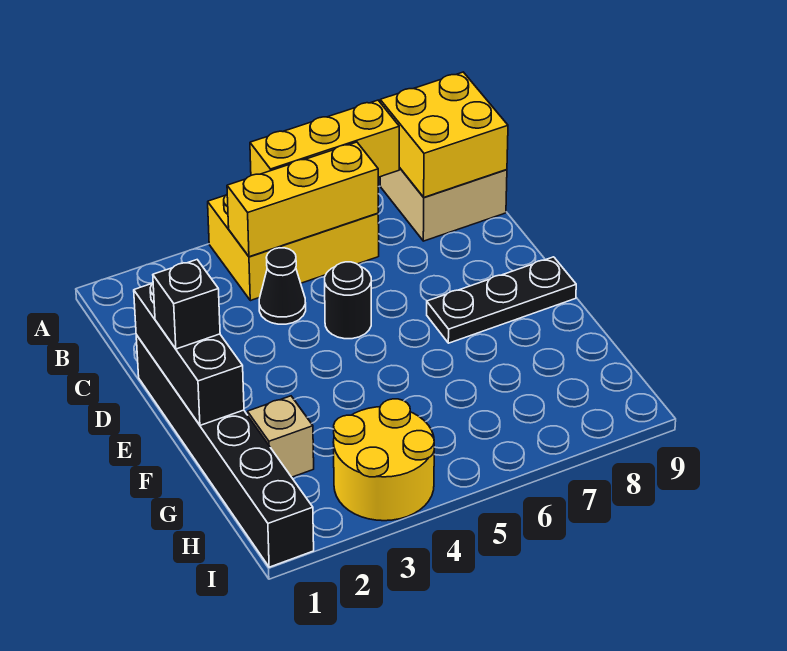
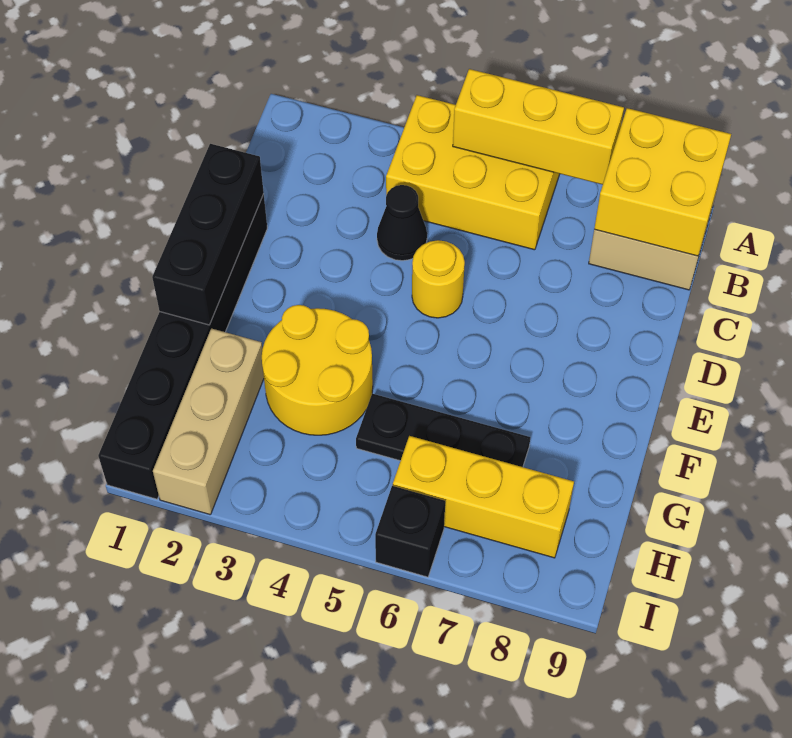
yellow brick B4:B6 level 2 -> yellow brick H6:H8 level 1
black round brick D5 level 1 -> yellow round brick D5 level 1
black brick E1 level 3 -> black brick I6 level 1
black plate E7:E9 level 1 -> black plate G5:G7 level 1
tan brick G2 level 1 -> tan brick G2:I2 level 1
yellow round brick H3:I4 level 1 -> yellow round brick F3:G4 level 1

